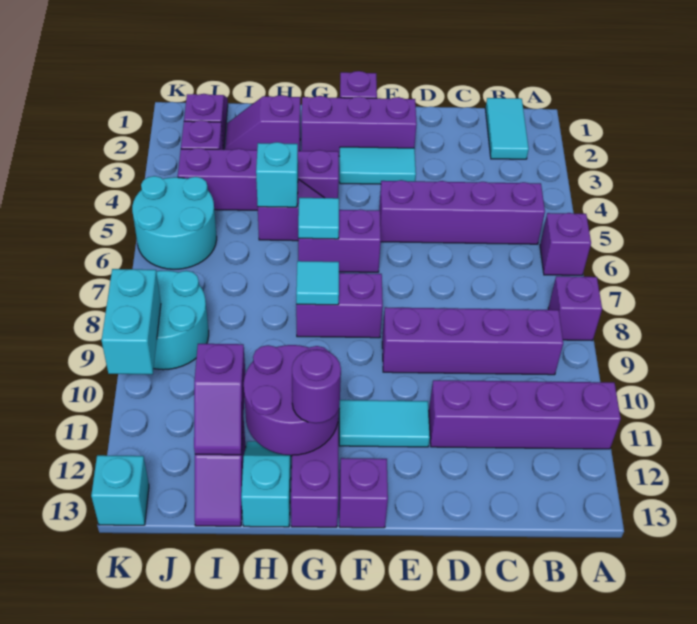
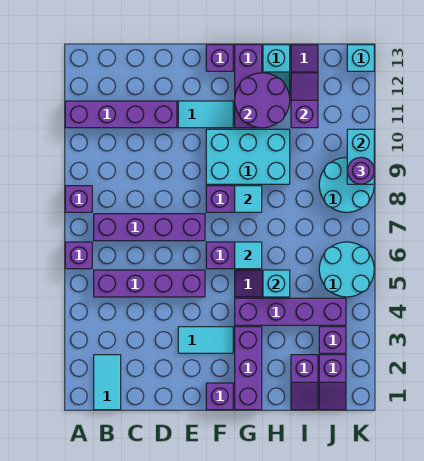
purple brick B9:E9 level 1 -> purple brick B7:E7 level 1
purple brick E2:G2 level 1 -> purple brick G1:G3 level 1
none -> cyan brick F9:H10 level 1
purple round brick G12 level 3 -> purple round brick K9 level 3
purple slope H2:I2 level 1 top H -> purple slope I1:I2 level 1 top 2

